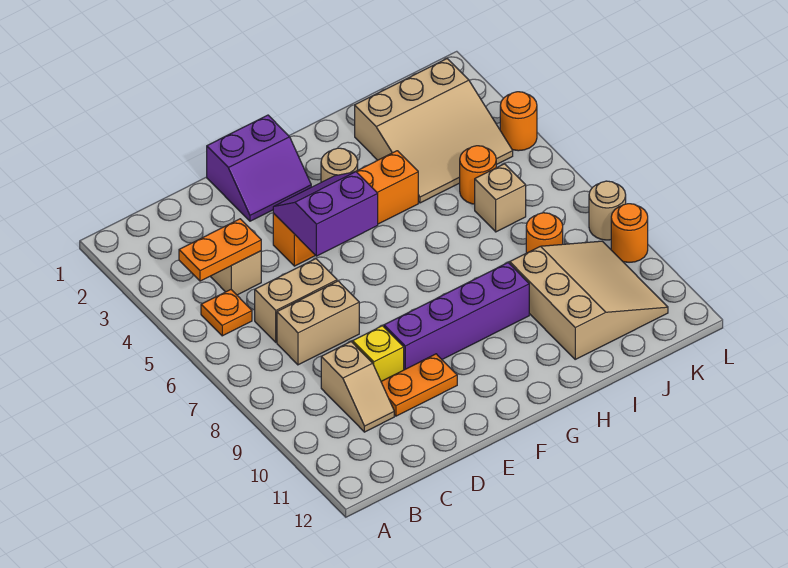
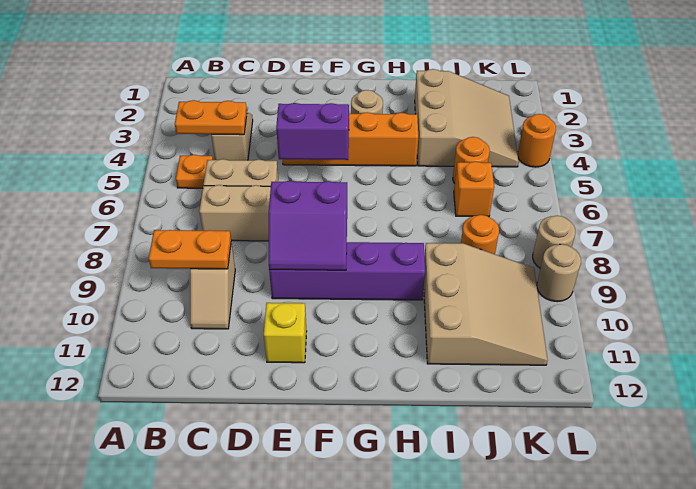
yellow brick D9 level 1 -> yellow brick E11 level 1
orange plate D10:E10 level 1 -> orange plate B9:C9 level 2
purple slope E1:F2 level 1 top 1 -> purple slope E8:F9 level 2 top 8
tan slope I2:K4 level 1 top 2 -> tan slope I2:K4 level 1 top I
tan brick J6 level 1 -> orange brick J6 level 1
orange round brick L9 level 1 -> tan round brick L9 level 1

